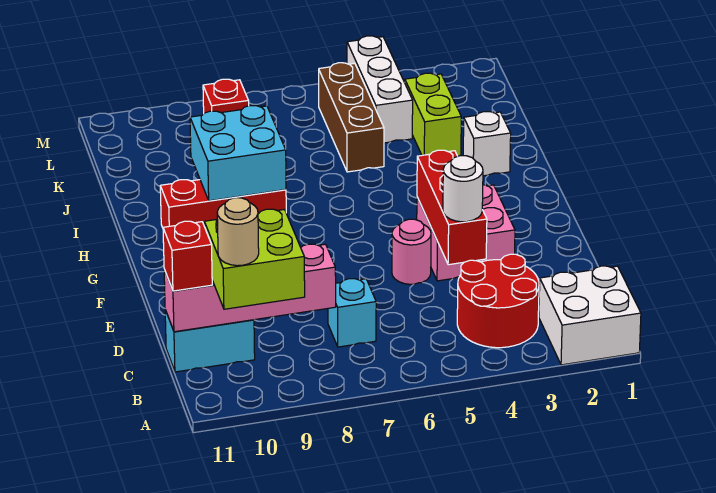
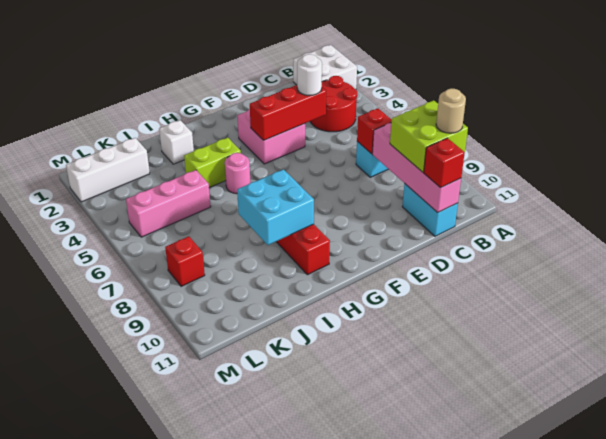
none -> red brick C7 level 2
pink round brick E5 level 1 -> pink round brick H5 level 1
lime brick J3:K3 level 1 -> lime brick H4:I4 level 1
brown brick J5:L5 level 1 -> pink brick J5:L5 level 1
white brick K4:M4 level 1 -> white brick K2:M2 level 1

